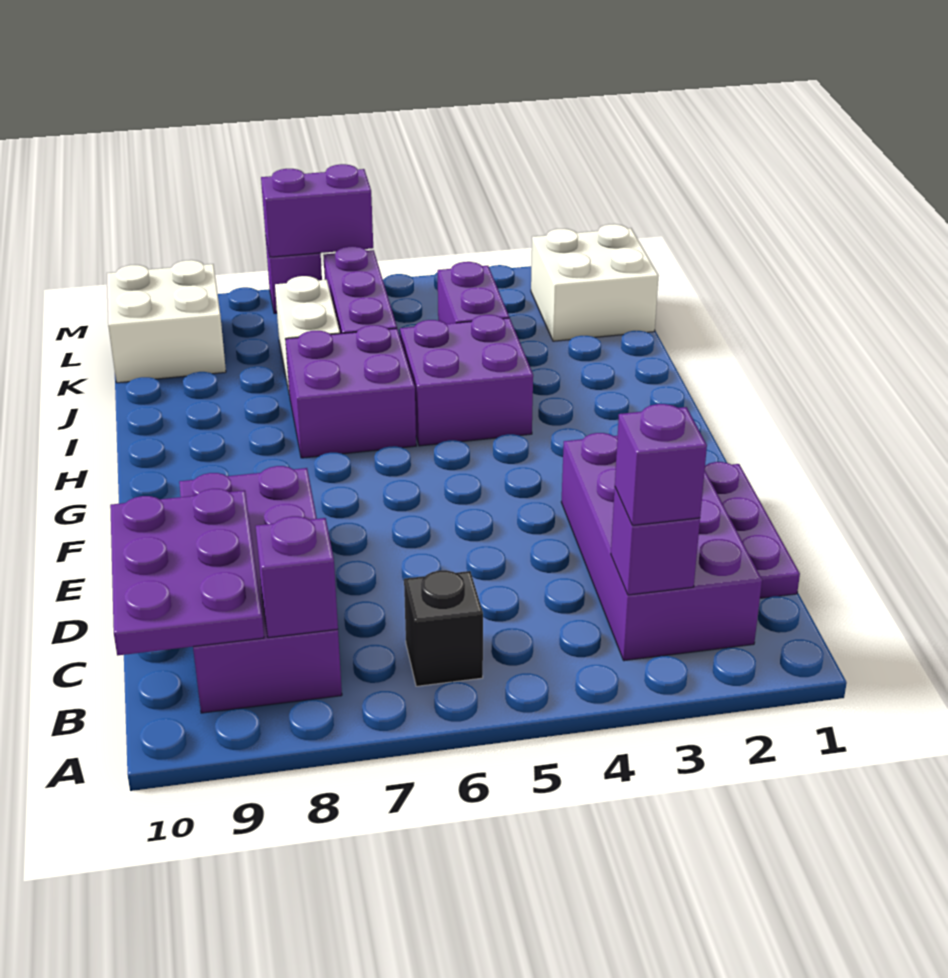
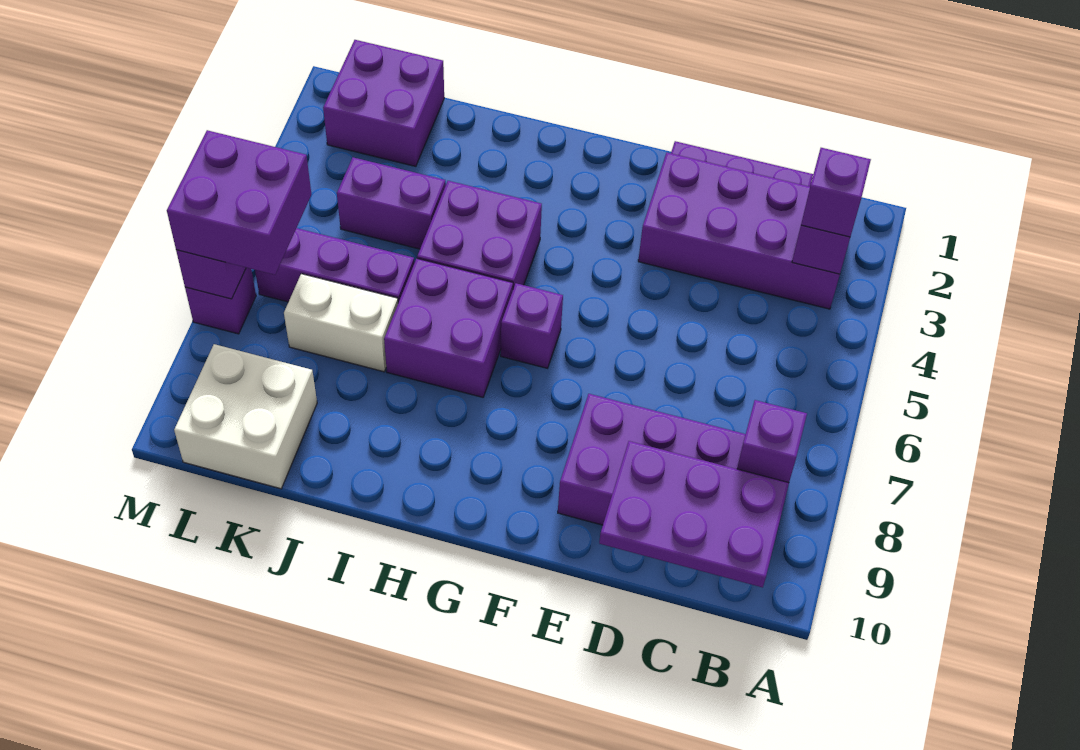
black brick B6 level 1 -> none
none -> purple brick G6 level 1
white brick K1:L2 level 1 -> purple brick K1:L2 level 1
none -> purple brick L6:M7 level 3

